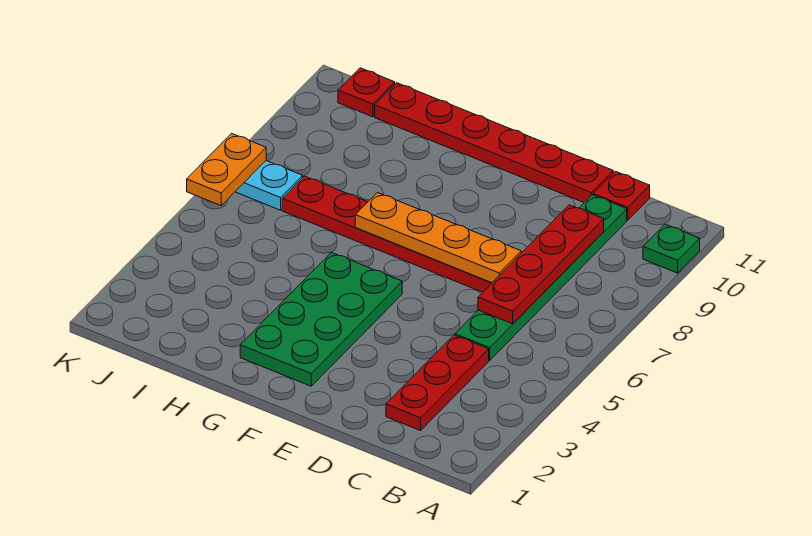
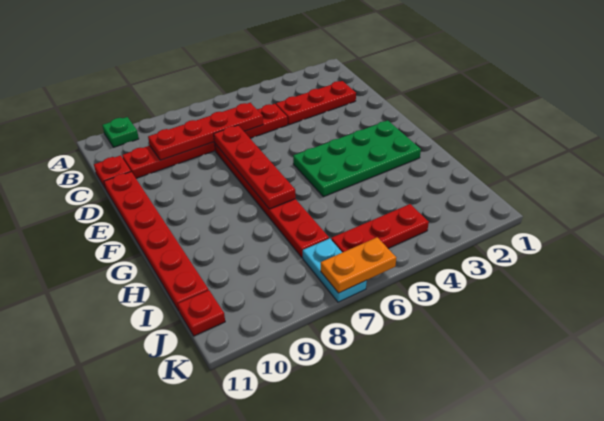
green plate C5:C10 level 1 -> red plate C5:C10 level 1
orange plate D7:G7 level 2 -> red plate D7:G7 level 2
none -> red plate J4:J6 level 1

